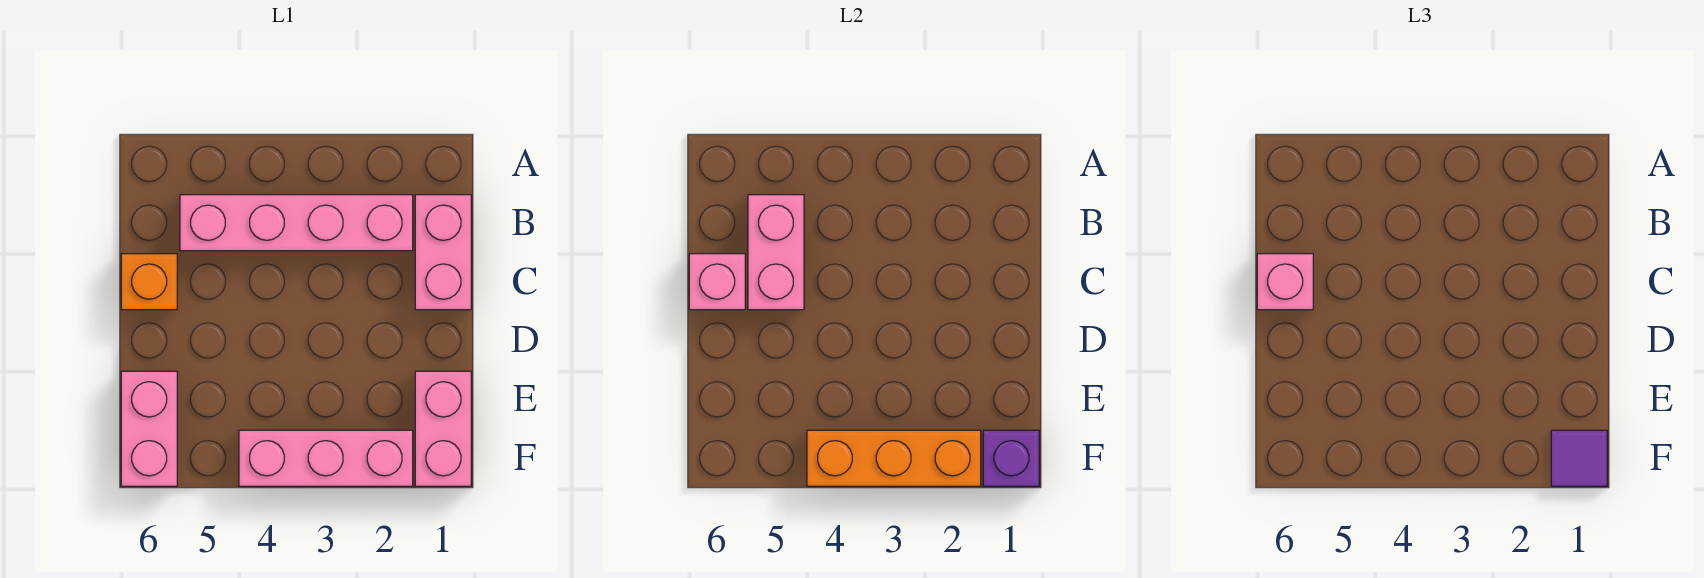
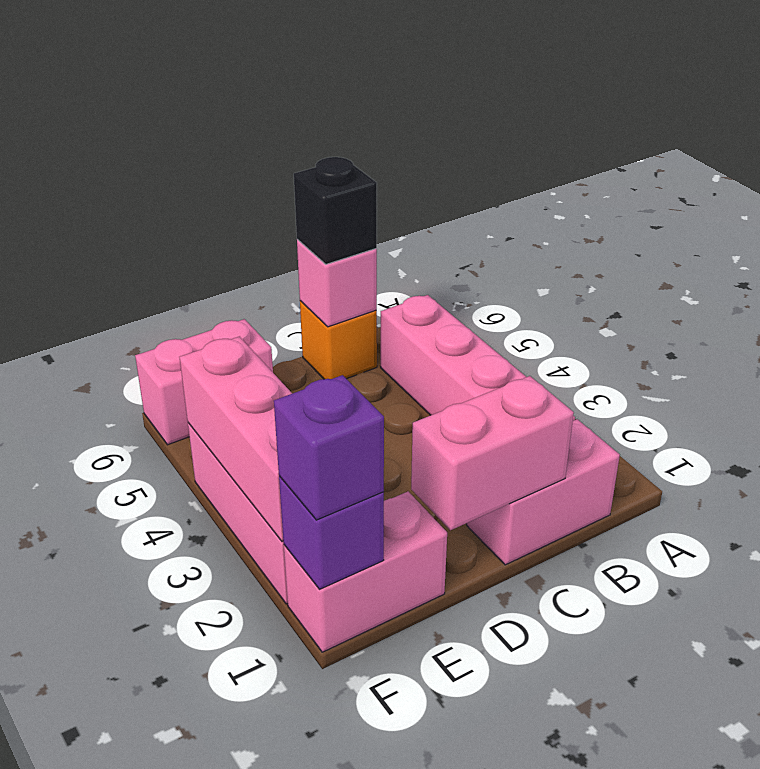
pink brick B5:C5 level 2 -> pink brick C1:D1 level 2
pink brick C6 level 3 -> black brick C6 level 3
purple tile F1 level 3 -> purple brick F1 level 3
orange brick F2:F4 level 2 -> pink brick F2:F4 level 2

